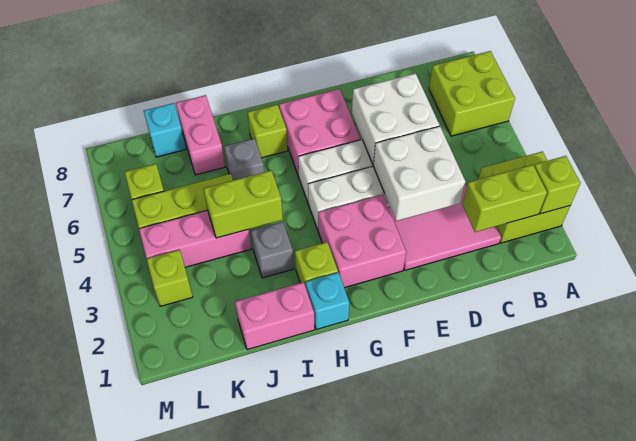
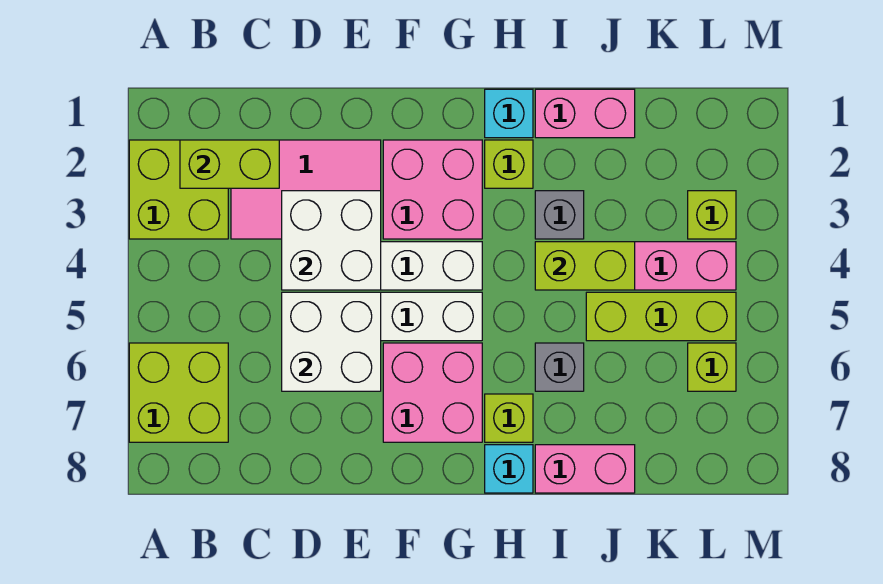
lime brick A2 level 2 -> none
pink brick J7:J8 level 1 -> pink brick I8:J8 level 1
cyan brick K8 level 1 -> cyan brick H8 level 1

